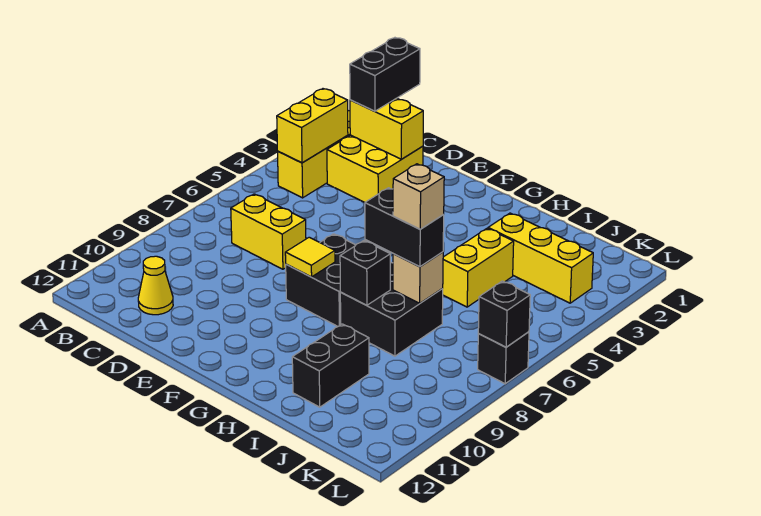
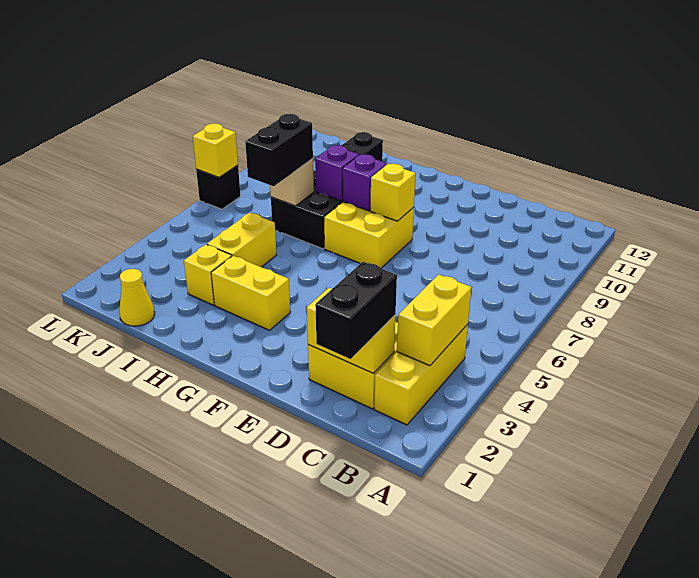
yellow brick C7:D7 level 1 -> yellow brick G3:H3 level 1
yellow cone C11 level 1 -> yellow cone J1 level 1
black brick F7:G8 level 1 -> yellow brick F7:G8 level 1
yellow tile F8 level 2 -> yellow brick F8 level 2
none -> purple brick G8 level 2
black brick H7:I7 level 3 -> black brick I6:I7 level 3
black brick H8 level 2 -> purple brick H8 level 2
yellow brick I3:K3 level 1 -> yellow brick I3 level 1
tan brick I7 level 4 -> none
black brick L7 level 2 -> yellow brick L7 level 2

